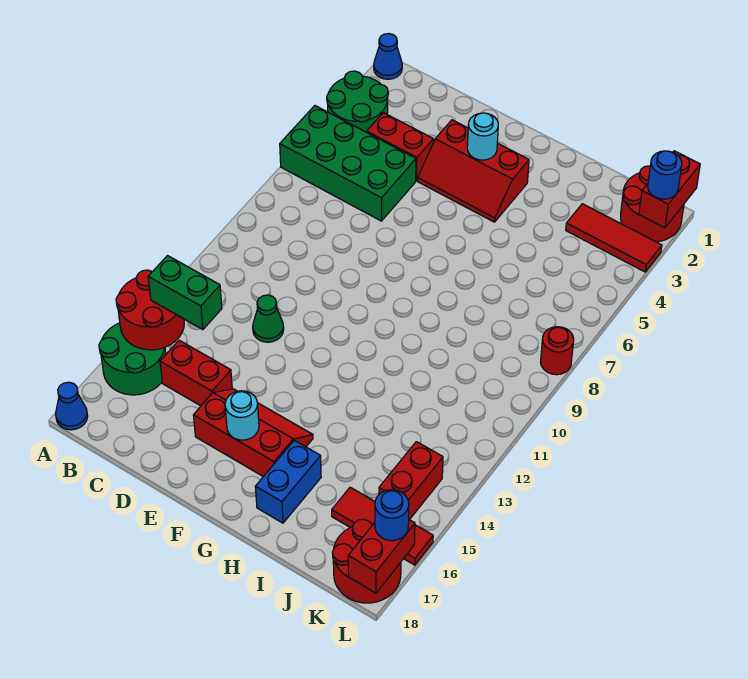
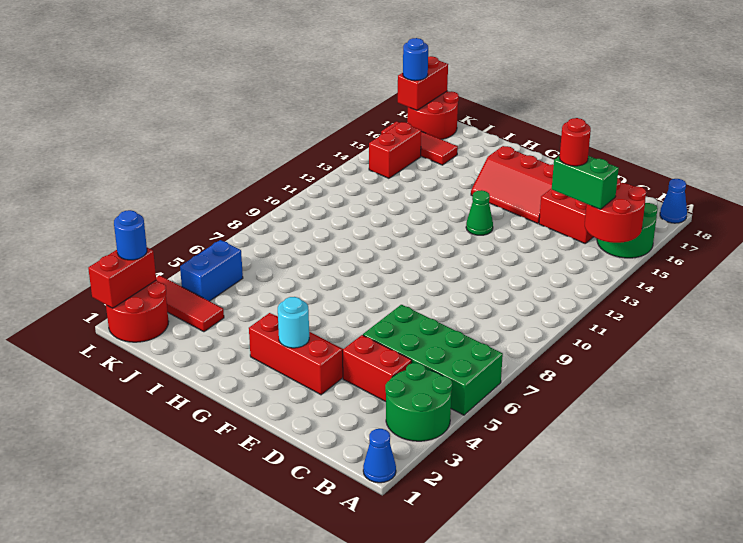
green cone D12 level 1 -> green cone F13 level 1
cyan round brick F16 level 2 -> none
blue brick H16:H17 level 1 -> blue brick K4:K5 level 1
red round brick L8 level 1 -> red round brick C14 level 4

